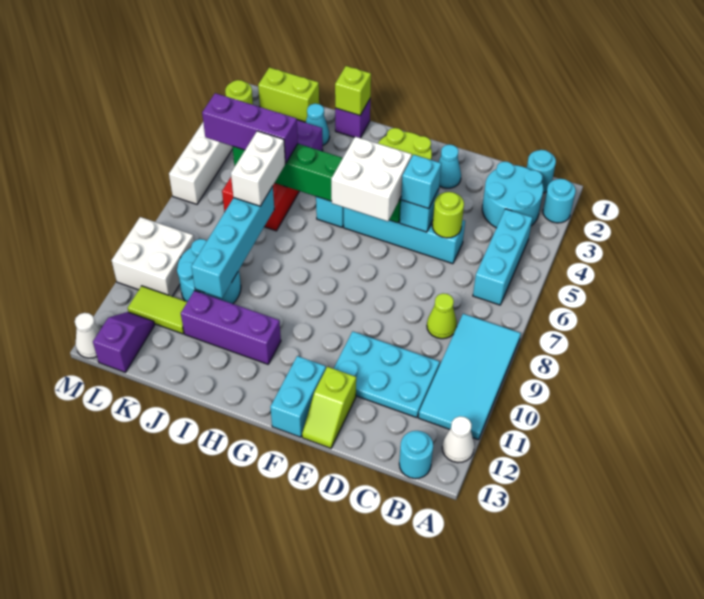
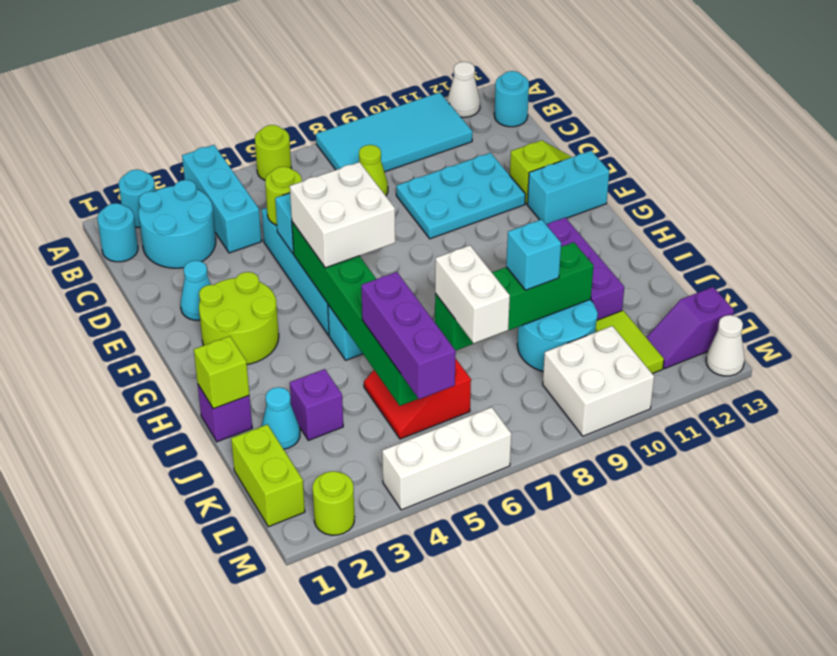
none -> lime round brick A6 level 1
cyan brick B4:B6 level 1 -> cyan brick A4:C4 level 1
cyan plate C10:E11 level 1 -> cyan plate D9:E11 level 1
cyan brick E5 level 3 -> cyan brick J9 level 3
white brick J6:J7 level 3 -> white brick J7:K7 level 3
cyan brick J7:J10 level 2 -> green brick J7:J10 level 2

